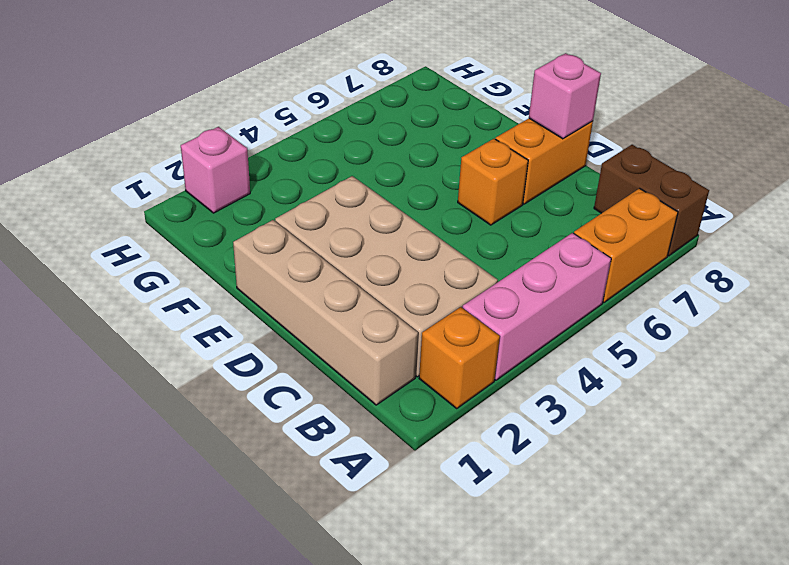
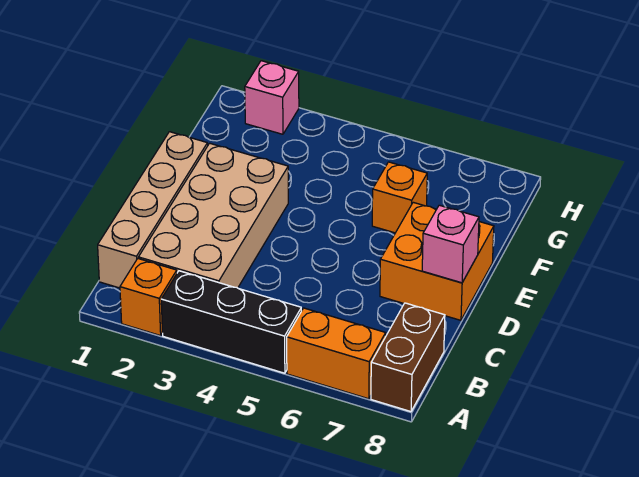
pink brick A3:A5 level 1 -> black brick A3:A5 level 1
orange brick D6 level 1 -> orange brick F6 level 1
orange brick D7:D8 level 1 -> orange brick D7:E8 level 1

